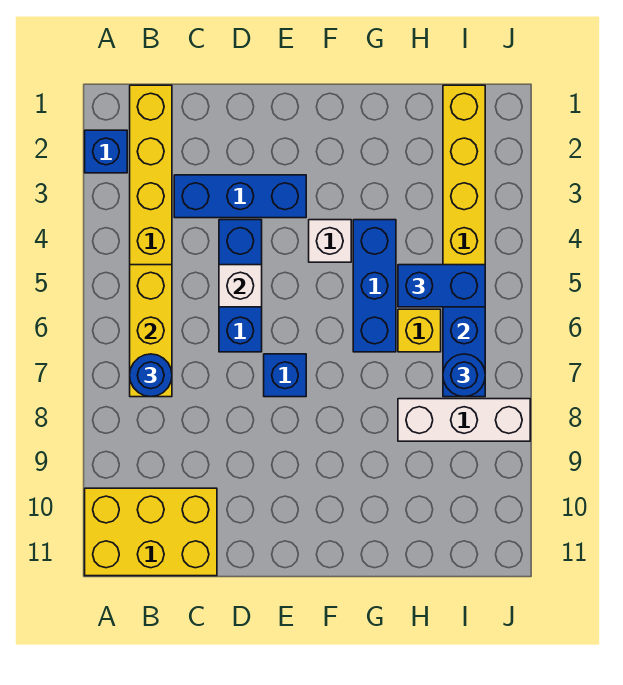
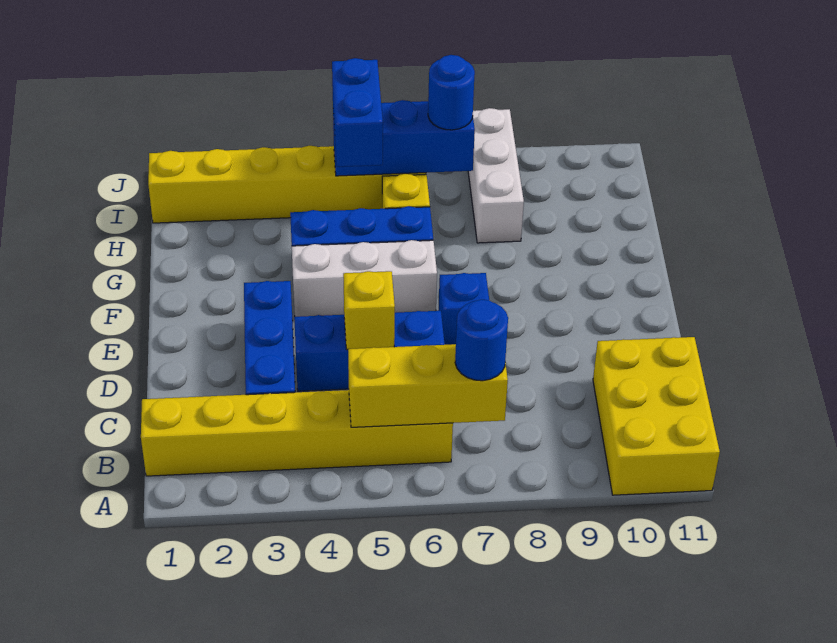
blue brick A2 level 1 -> none
white brick D5 level 2 -> yellow brick D5 level 2
white brick F4 level 1 -> white brick F4:F6 level 1

